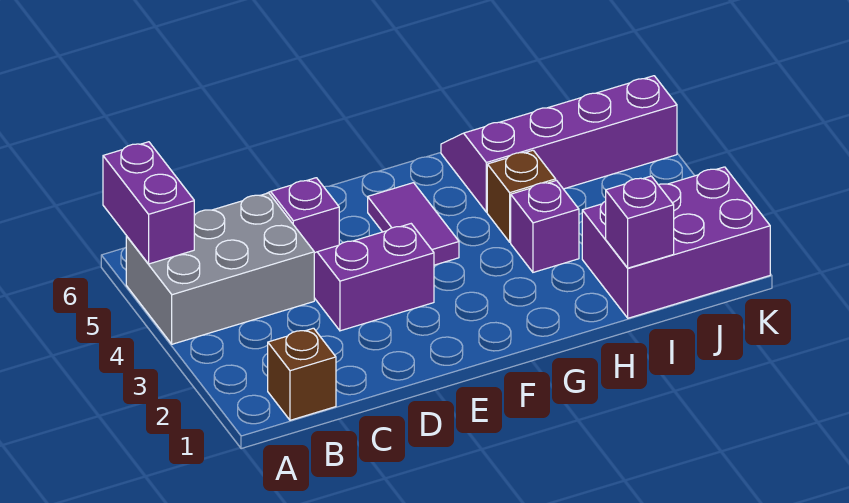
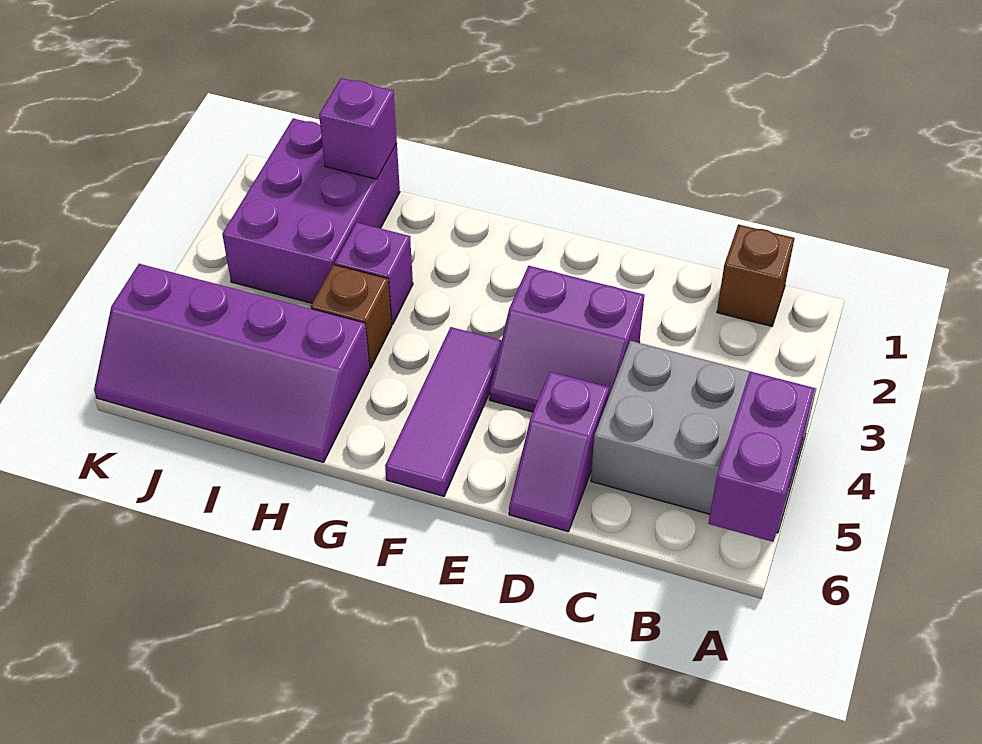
purple tile F4:F5 level 1 -> purple tile F4:F6 level 1
purple brick I1:K2 level 1 -> purple brick I1:J3 level 1

